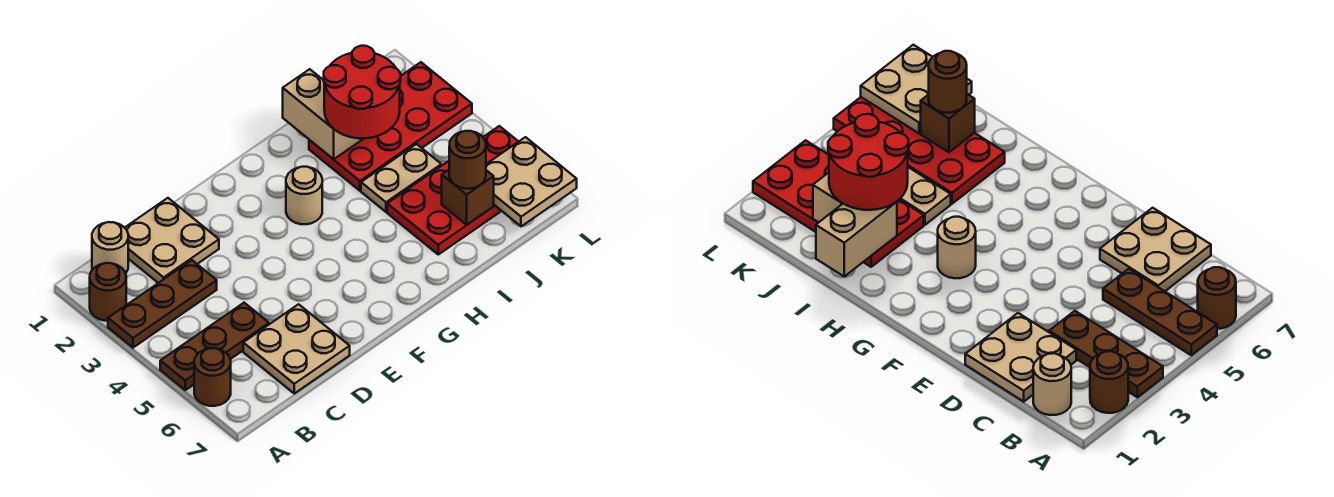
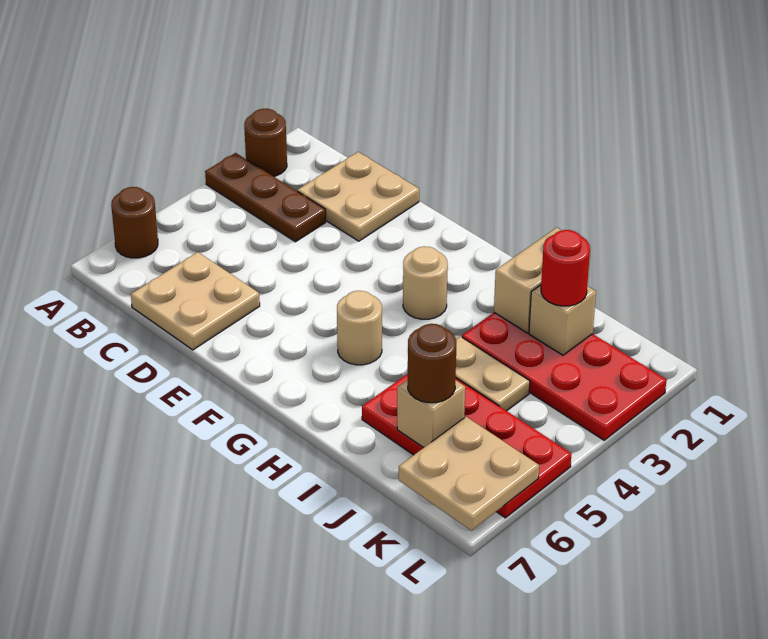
brown plate A5:C5 level 1 -> none
tan round brick B1 level 1 -> tan round brick G5 level 1
red round brick I2:J3 level 3 -> red round brick J2 level 3
brown brick J6 level 2 -> tan brick J6 level 2

